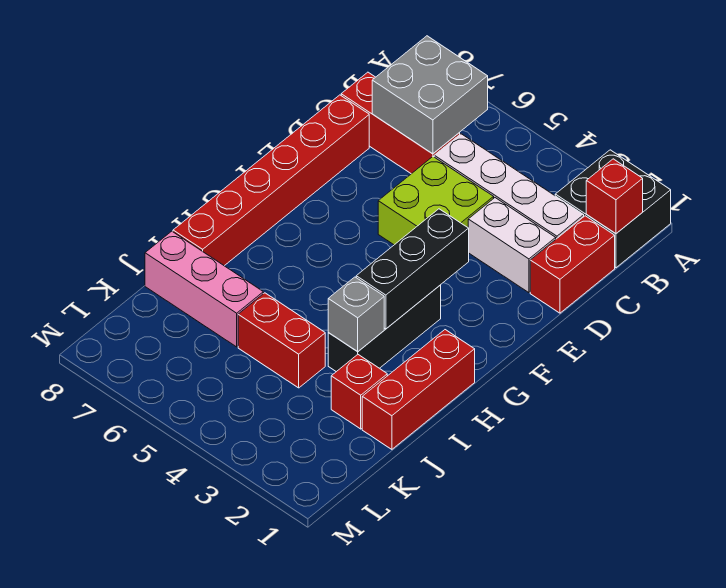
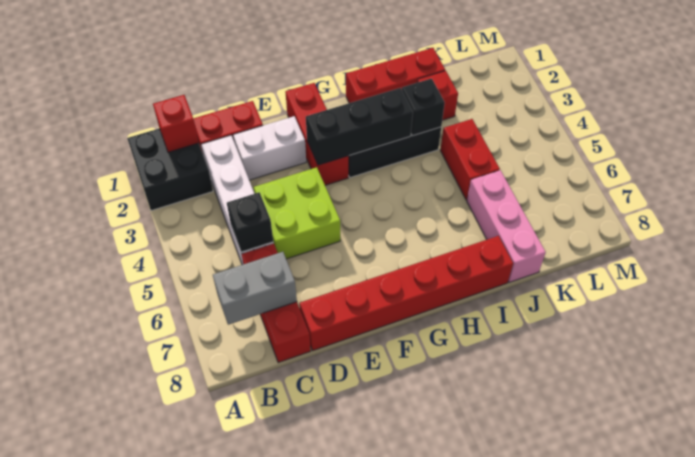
grey brick B6:C7 level 2 -> grey brick B7:C7 level 2
none -> black brick C5 level 2
white brick D2:D3 level 1 -> white brick D2:E2 level 1
none -> red brick F1:F3 level 1
grey brick I3 level 2 -> black brick I3 level 2

